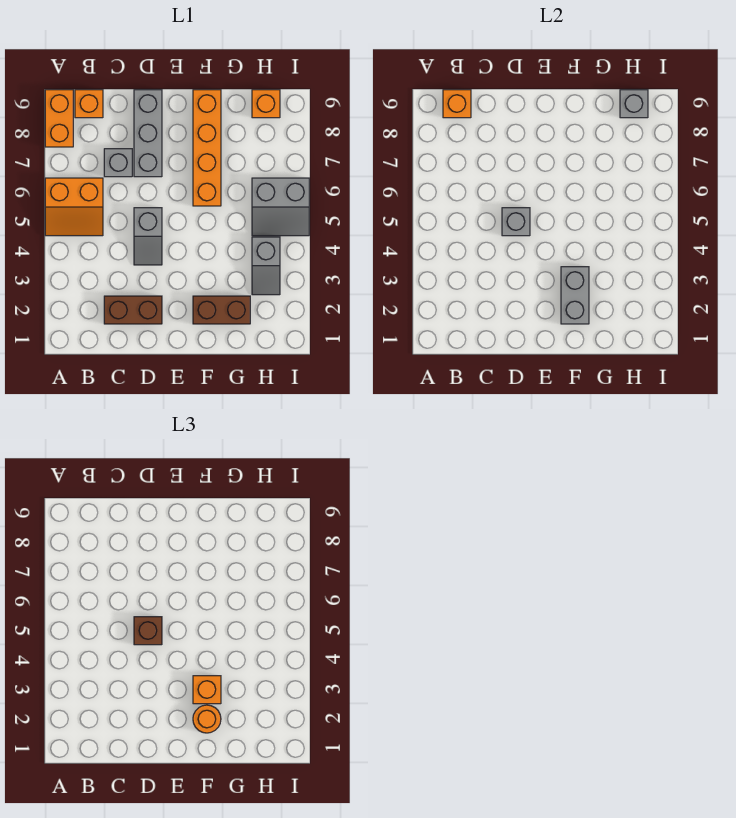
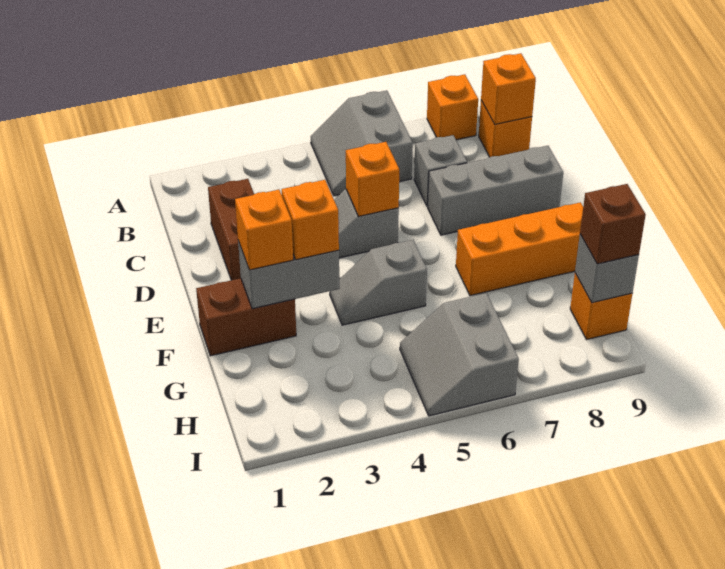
orange slope A5:B6 level 1 top 6 -> grey slope A5:B6 level 1 top 6
orange brick A8:A9 level 1 -> orange brick A8 level 1
grey brick D5 level 2 -> orange brick D5 level 2
brown brick D5 level 3 -> brown brick H9 level 3
brown brick F2:G2 level 1 -> brown brick F1:F2 level 1
orange round brick F2 level 3 -> orange brick F2 level 3
orange brick F6:F9 level 1 -> orange brick F7:F9 level 1
grey slope H3:H4 level 1 top 4 -> grey slope F4:F5 level 1 top 5

